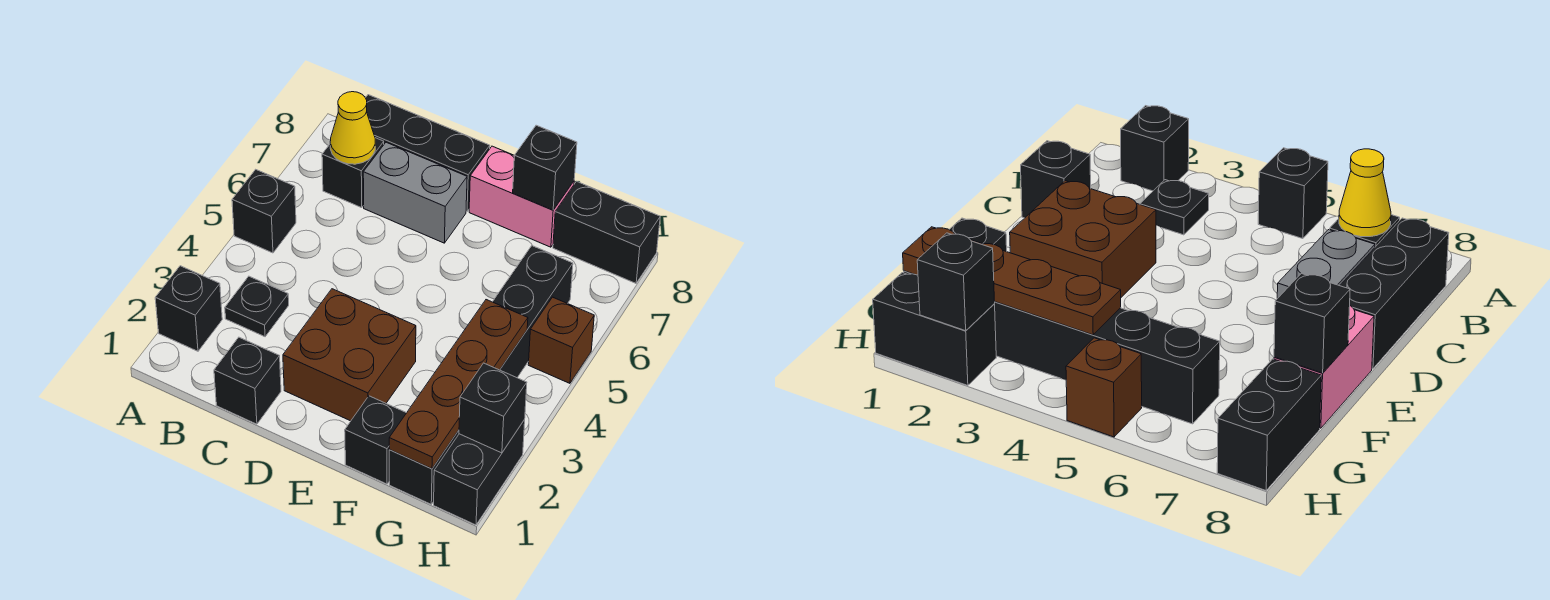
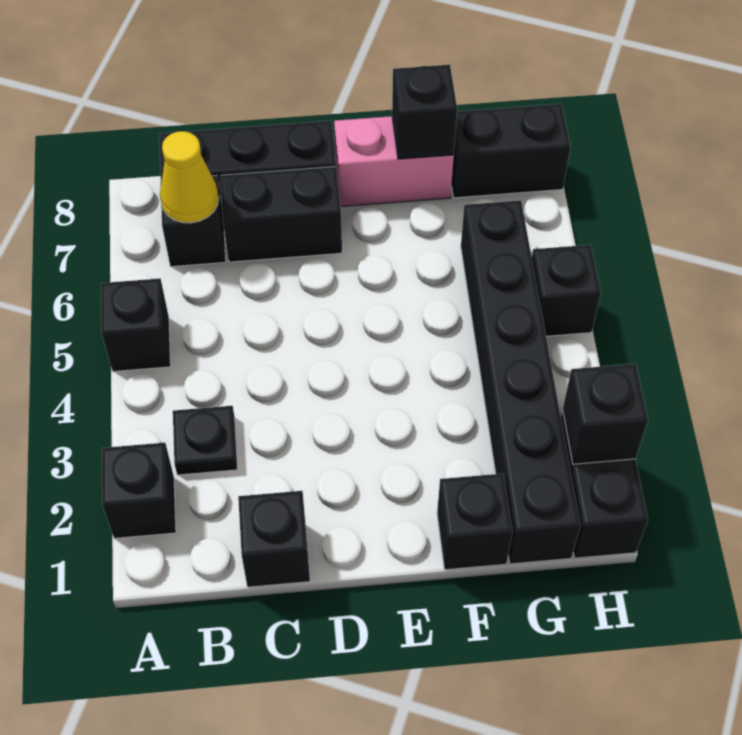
grey brick C7:D7 level 1 -> black brick C7:D7 level 1
brown brick D2:E3 level 1 -> none
brown plate G1:G4 level 2 -> none
brown brick H5 level 1 -> black brick H5 level 1

